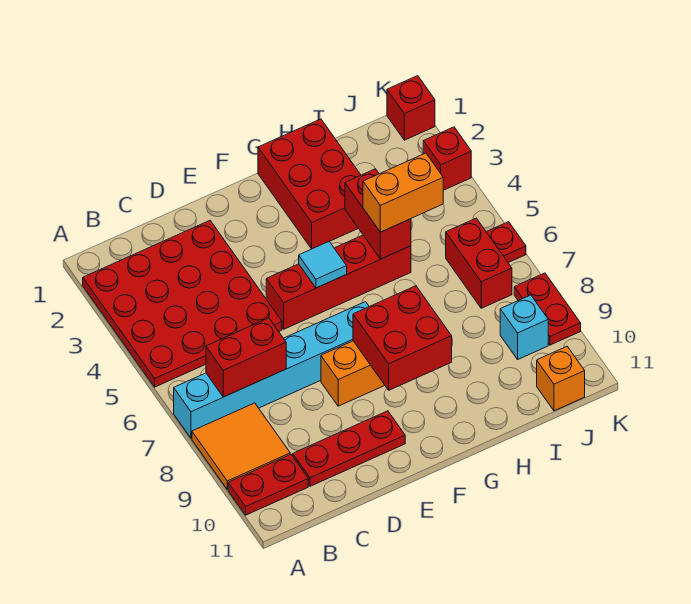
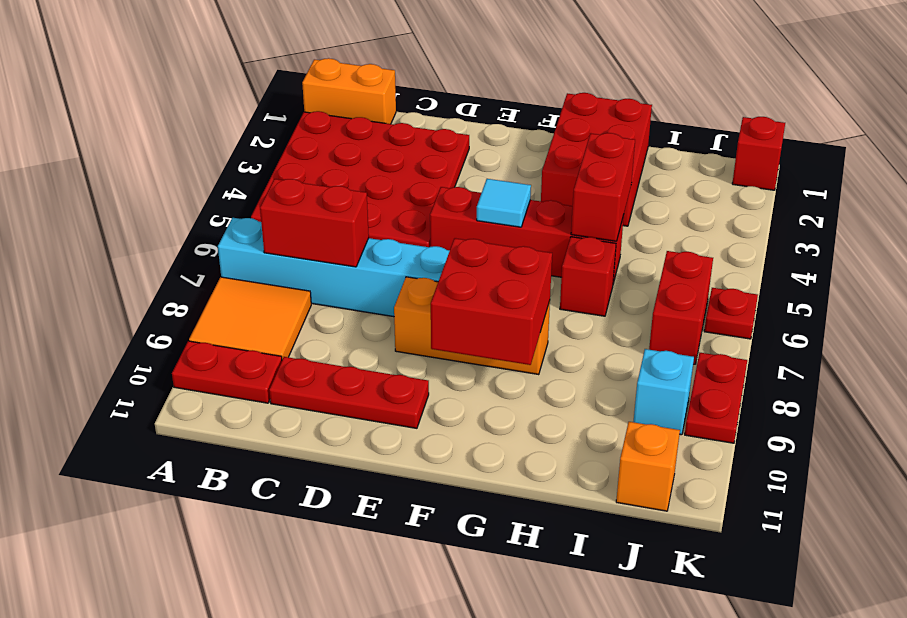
orange brick H5:I5 level 3 -> orange brick A1:B1 level 1
red brick K3 level 1 -> red brick H6 level 1

